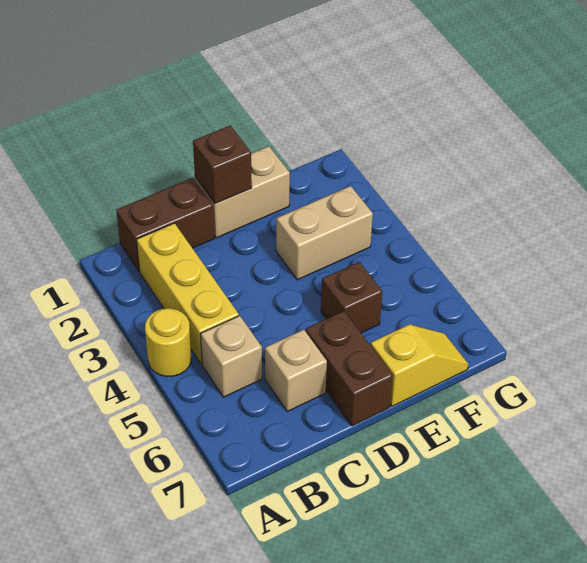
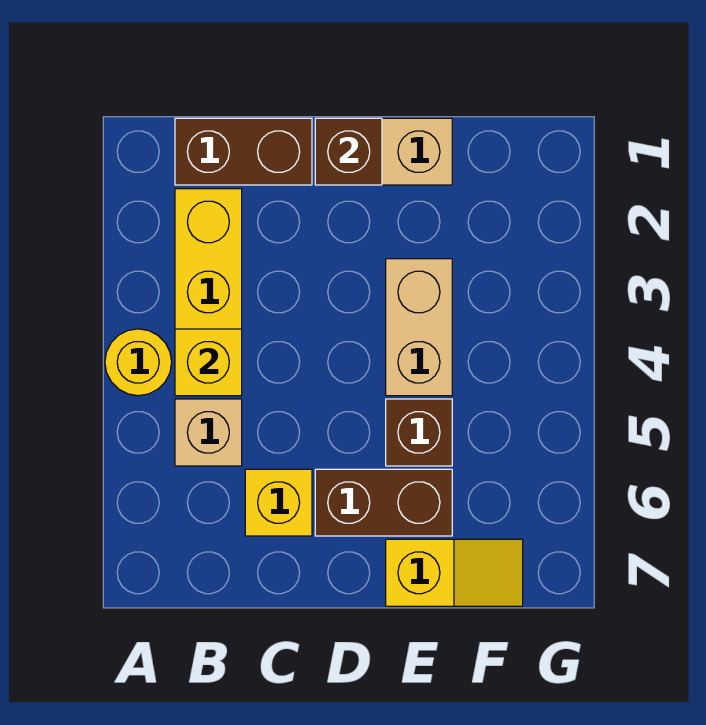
none -> yellow brick B4 level 2
tan brick C6 level 1 -> yellow brick C6 level 1
brown brick D6:D7 level 1 -> brown brick D6:E6 level 1
tan brick E3:F3 level 1 -> tan brick E3:E4 level 1

